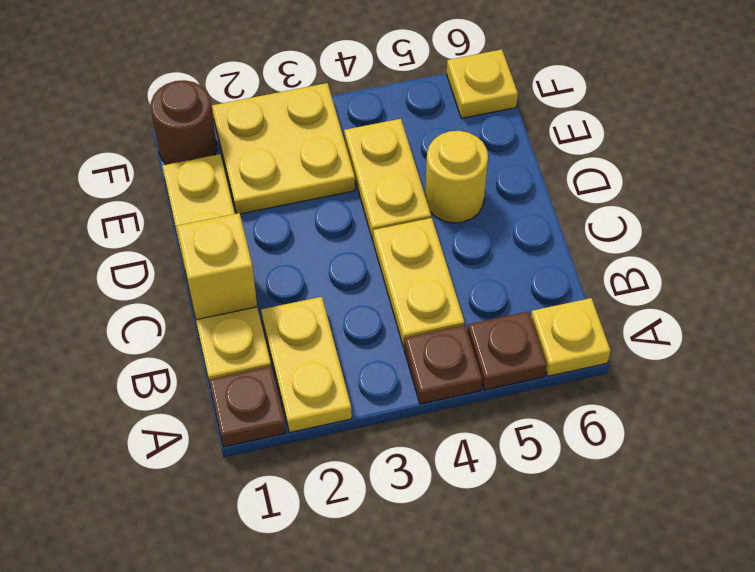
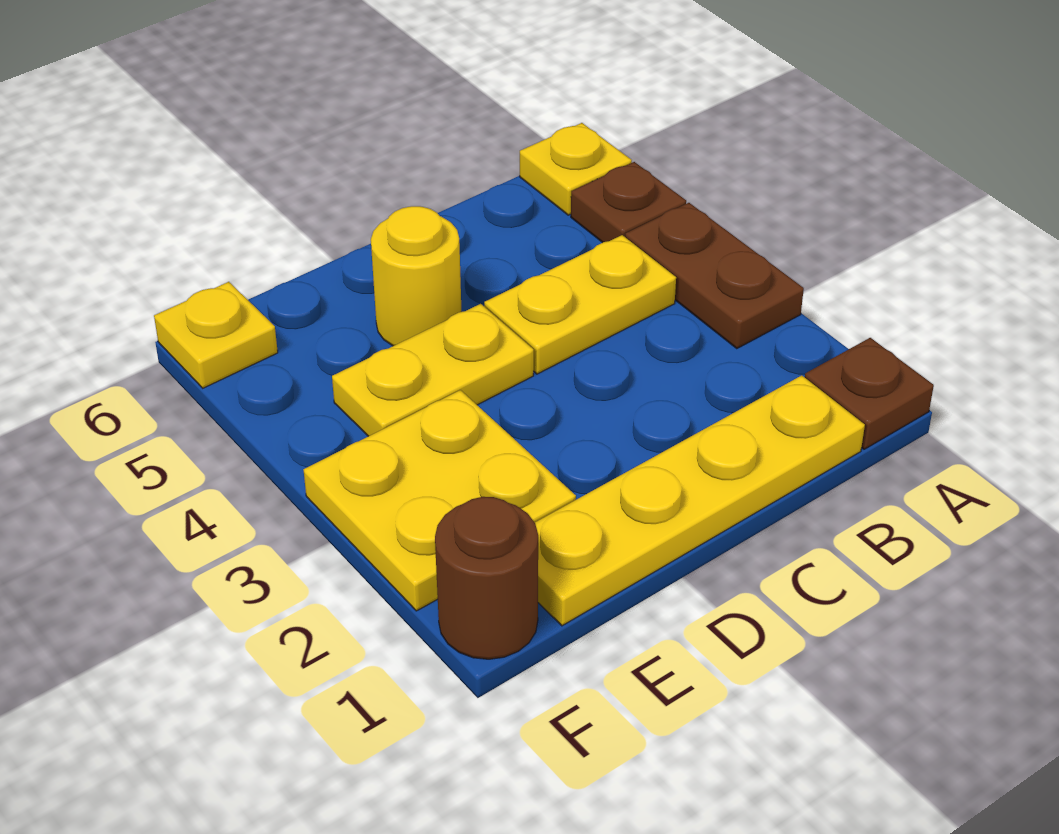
yellow plate A2:B2 level 1 -> none
brown plate A4 level 1 -> brown plate A3:A4 level 1
yellow brick C1 level 2 -> none

